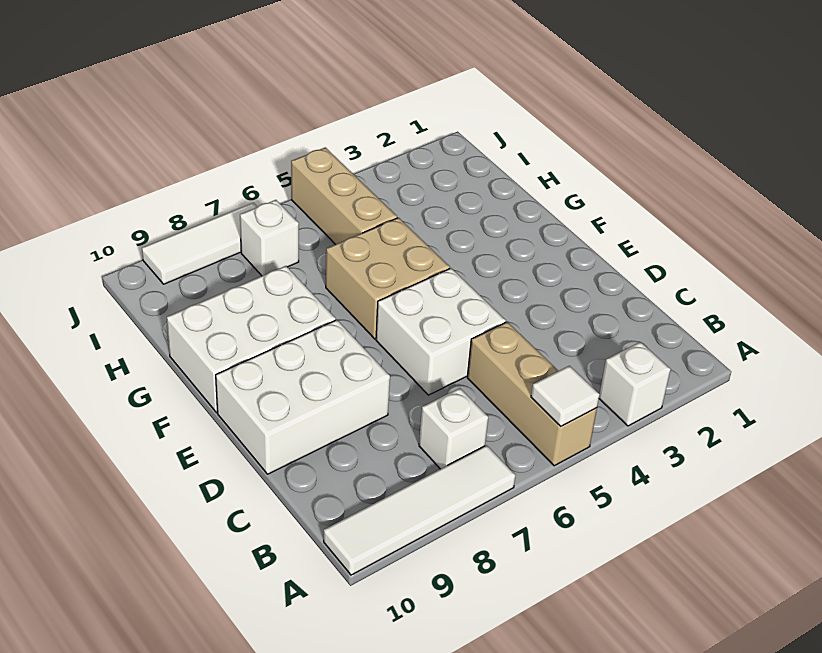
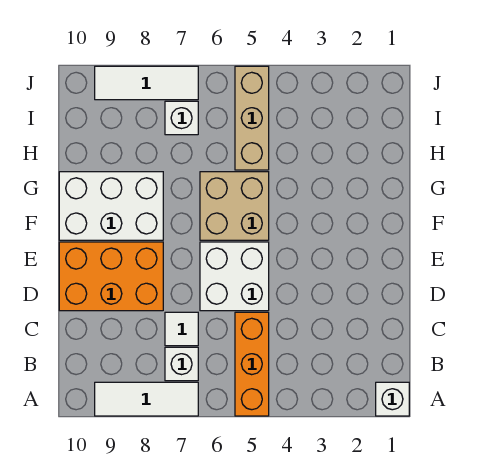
white brick A3 level 1 -> white brick A1 level 1
tan brick A5:C5 level 1 -> orange brick A5:C5 level 1
white tile A5 level 2 -> white tile C7 level 1
white tile A7:A10 level 1 -> white tile A7:A9 level 1
white brick D8:E10 level 1 -> orange brick D8:E10 level 1

